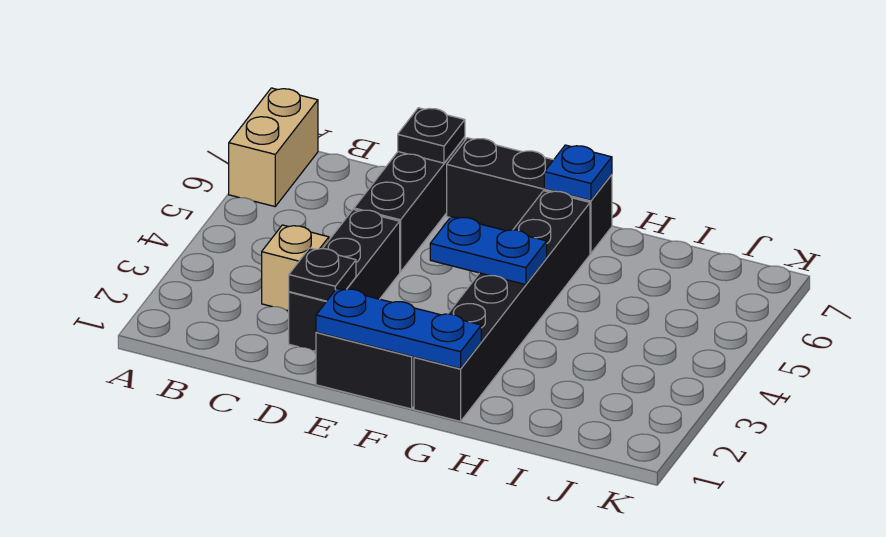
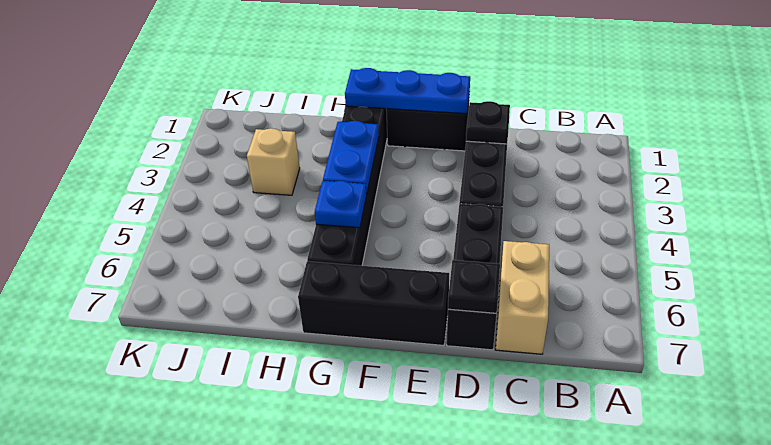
tan brick A6:A7 level 1 -> tan brick C6:C7 level 1
tan brick C3 level 1 -> tan brick I3 level 1
blue plate F4:G4 level 2 -> blue plate G3:G4 level 2
blue plate G7 level 2 -> blue plate G5 level 2

